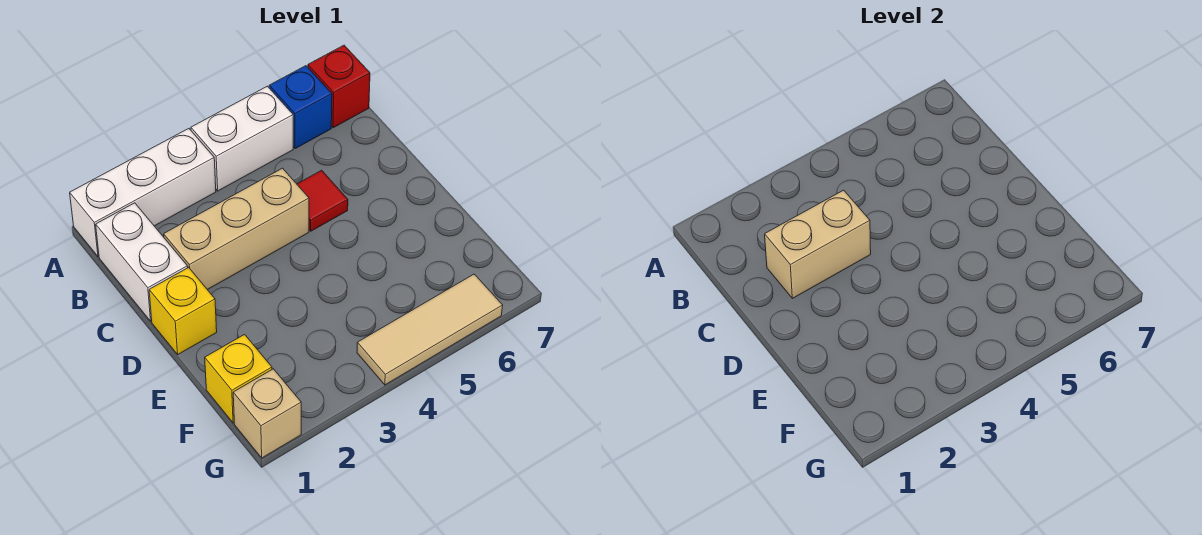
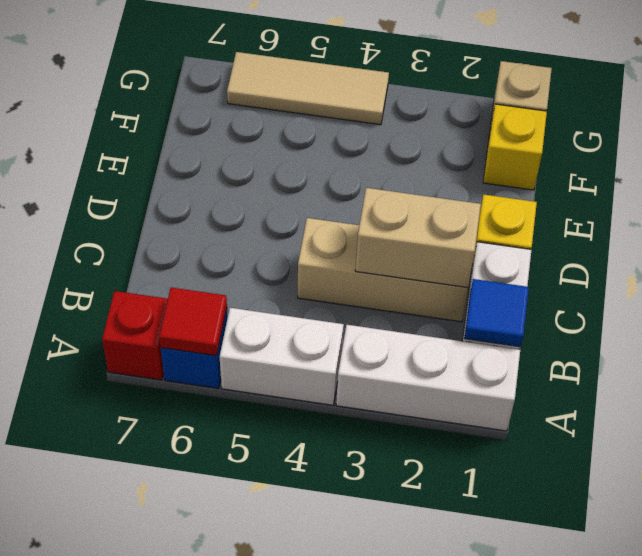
none -> blue tile B1 level 2
red tile C5 level 1 -> red tile A6 level 2

